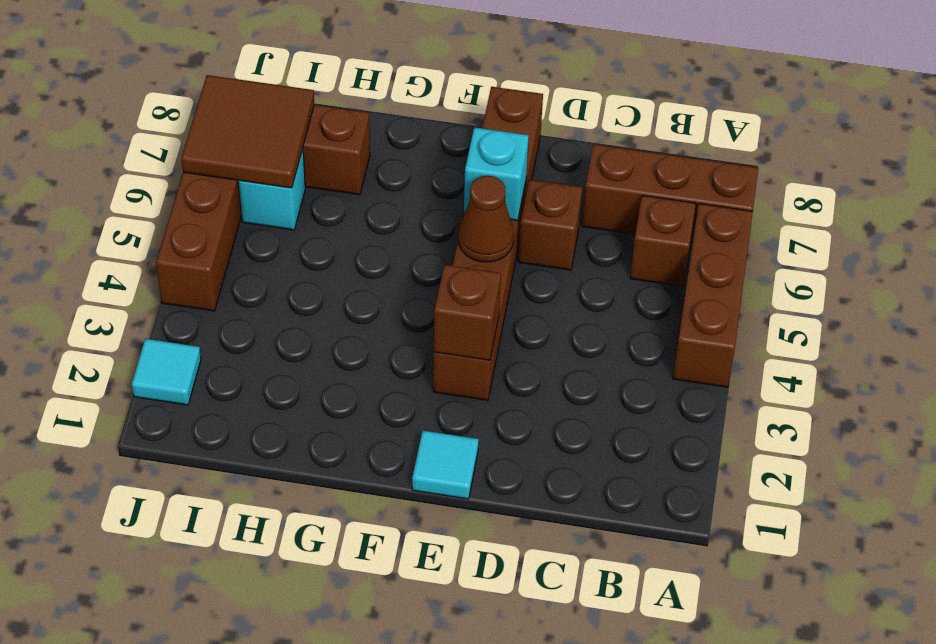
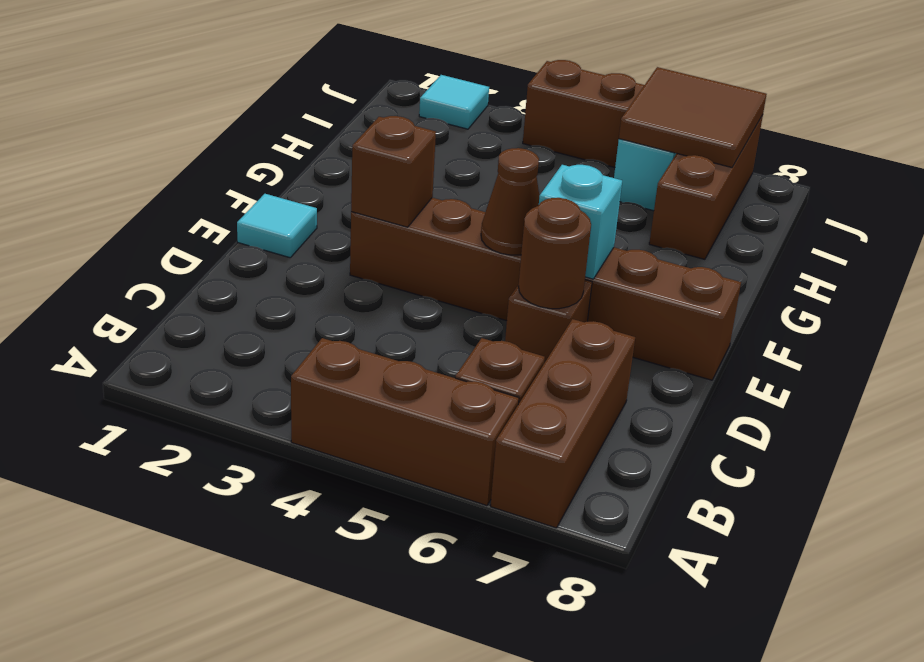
none -> brown round brick D6 level 2

